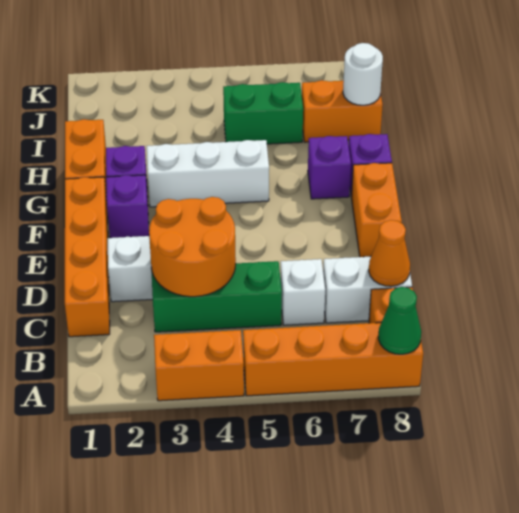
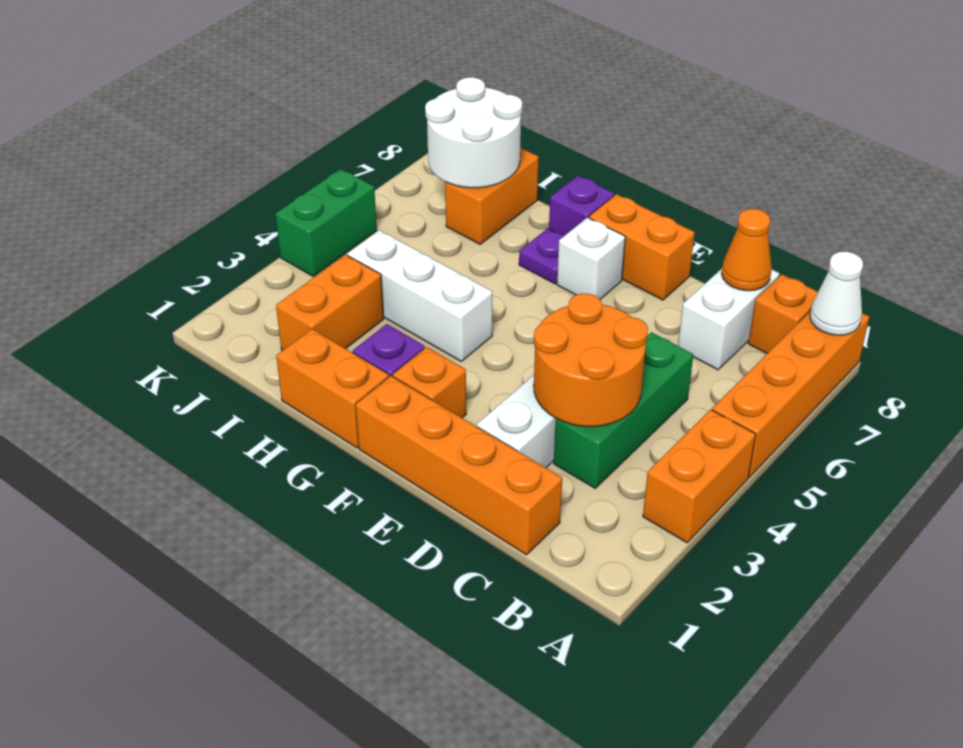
green cone A8 level 2 -> white cone A8 level 2
white brick C6 level 1 -> white brick F7 level 1
purple brick F2 level 1 -> orange brick F2 level 1
white brick G3:G5 level 1 -> white brick G4:I4 level 1
purple brick G7 level 1 -> purple plate G7 level 1
none -> orange brick I2:I3 level 1
green brick I5:I6 level 1 -> green brick K4:K5 level 1
white round brick I8 level 2 -> white round brick I7:J8 level 2

